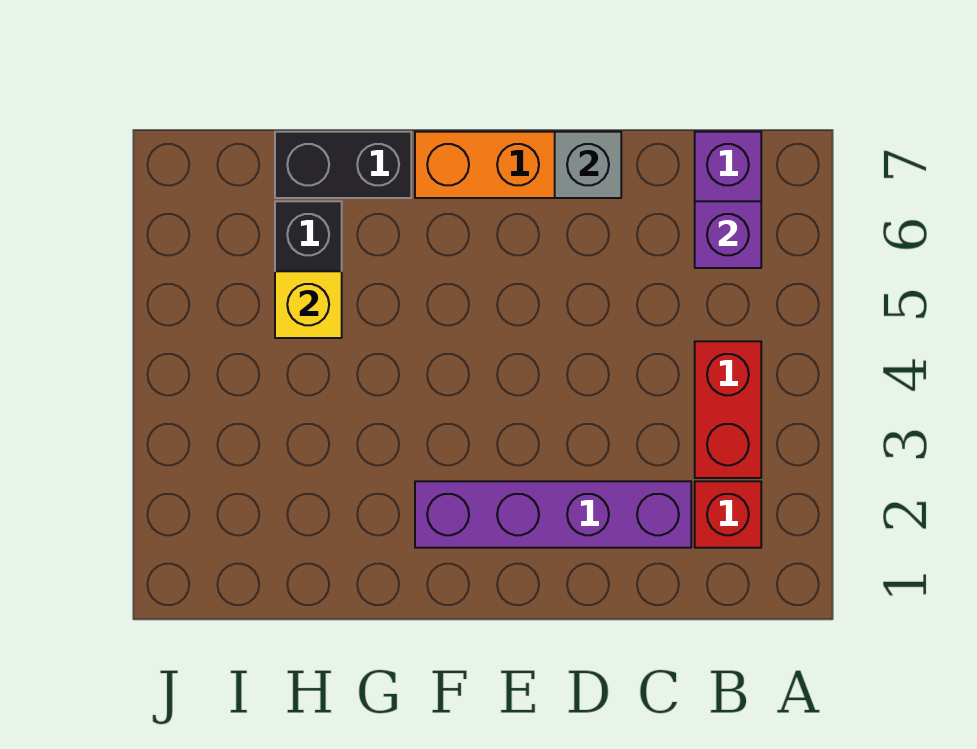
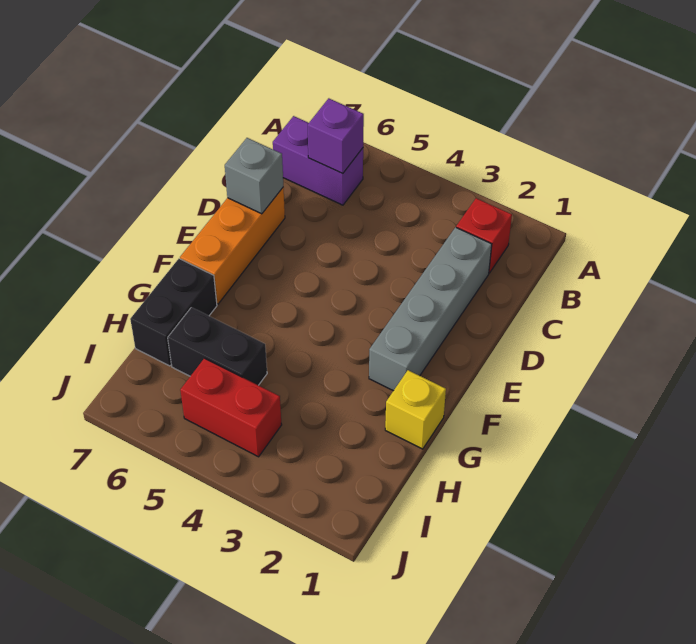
red brick B3:B4 level 1 -> red brick I4:I5 level 1
purple brick C2:F2 level 1 -> grey brick C2:F2 level 1
yellow brick H5 level 2 -> yellow brick G1 level 1

